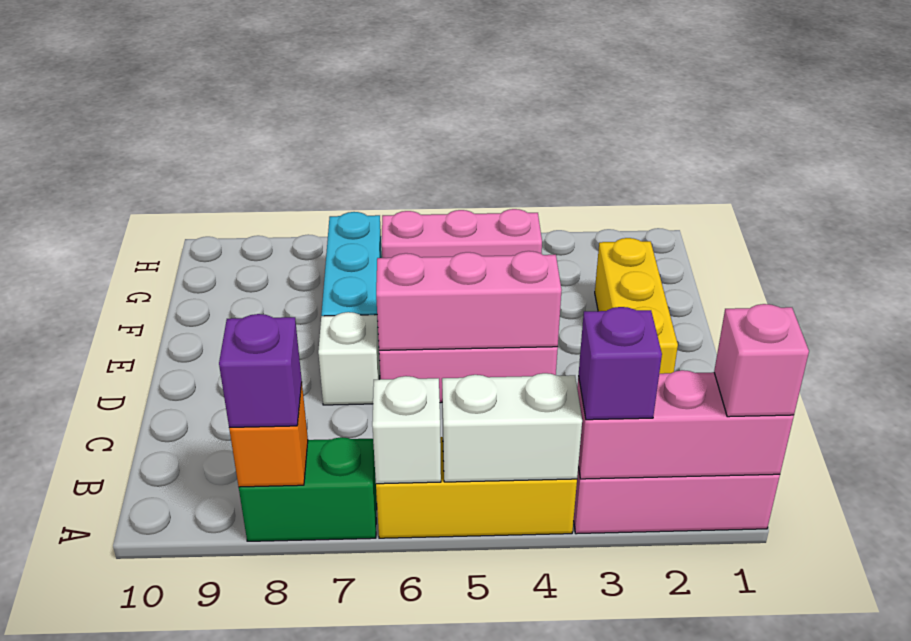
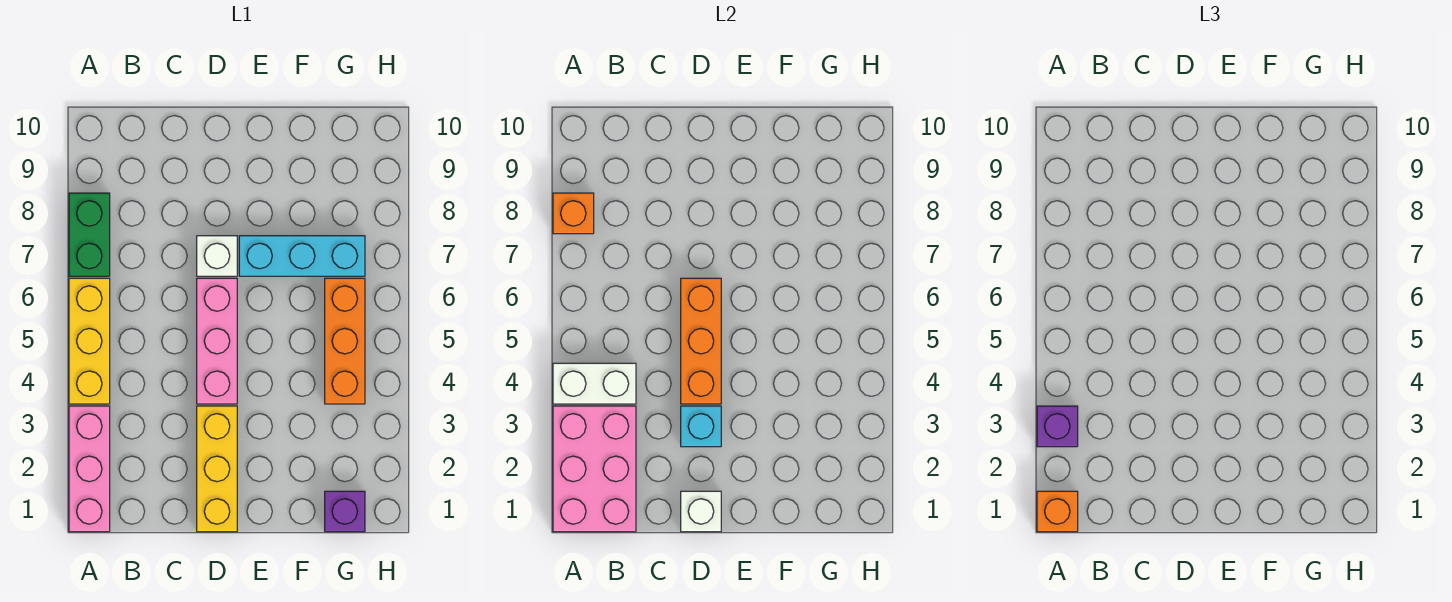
pink brick A1:A3 level 2 -> pink brick A1:B3 level 2
pink brick A1 level 3 -> orange brick A1 level 3
white brick A4:A5 level 2 -> white brick A4:B4 level 2
white brick A6 level 2 -> white brick D1 level 2
purple brick A8 level 3 -> purple brick G1 level 1
yellow brick D2:F2 level 1 -> yellow brick D1:D3 level 1
none -> cyan brick D3 level 2
pink brick D4:D6 level 2 -> orange brick D4:D6 level 2
pink brick G4:G6 level 1 -> orange brick G4:G6 level 1

